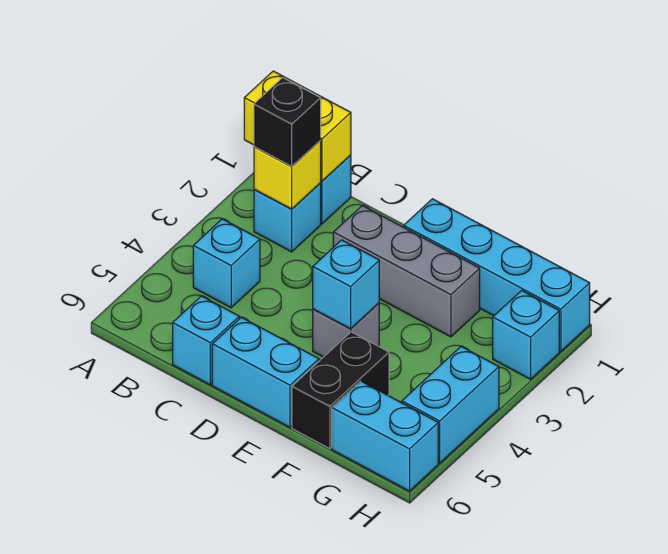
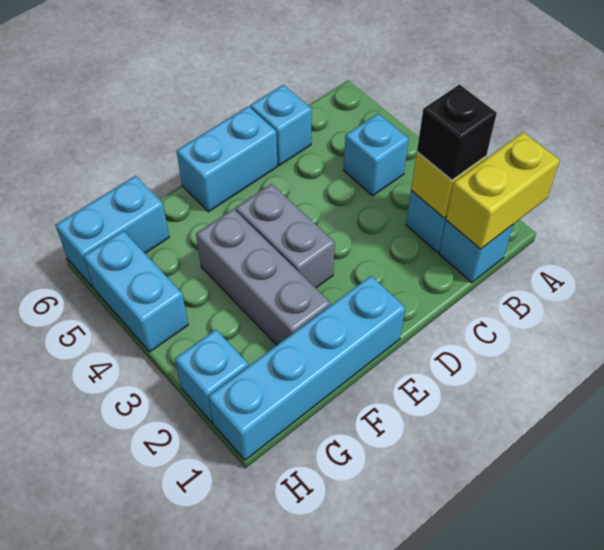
grey brick D2:F2 level 1 -> grey brick F2:F4 level 1
grey brick E4 level 1 -> grey brick E3:E4 level 1
cyan brick E4 level 2 -> none
black brick F5:F6 level 1 -> none

